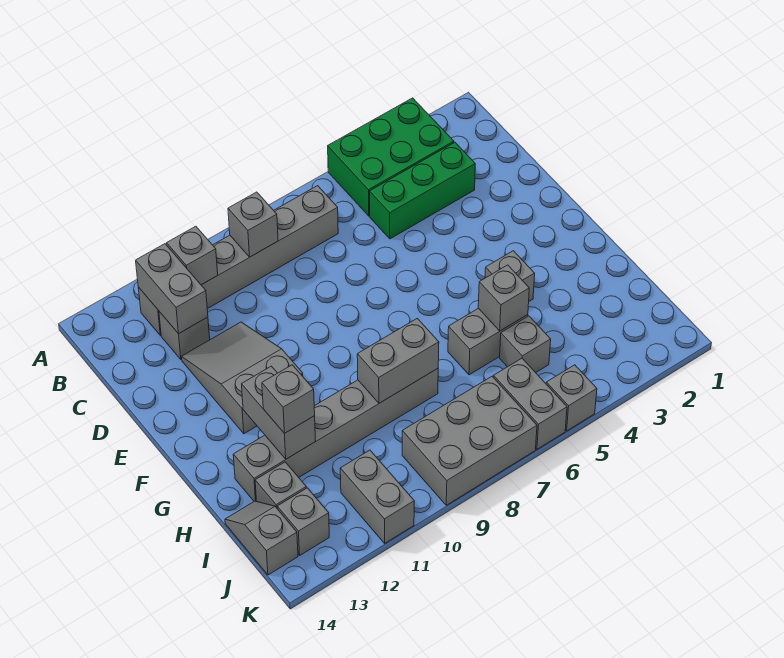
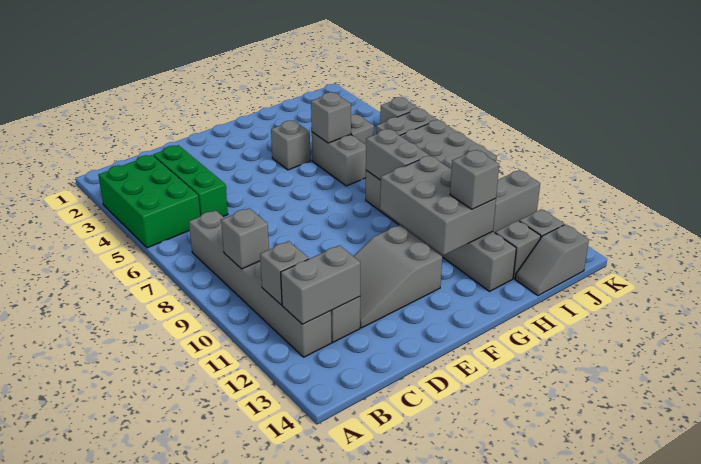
grey brick G12:H12 level 2 -> grey brick G10:H12 level 2

